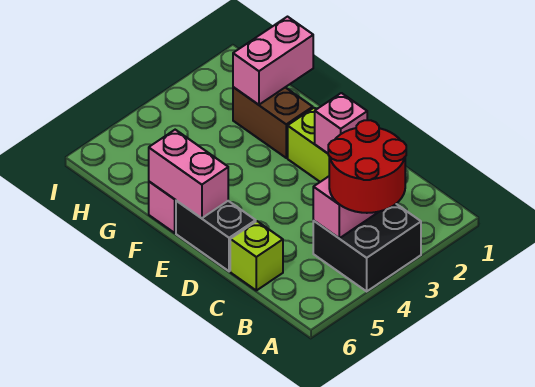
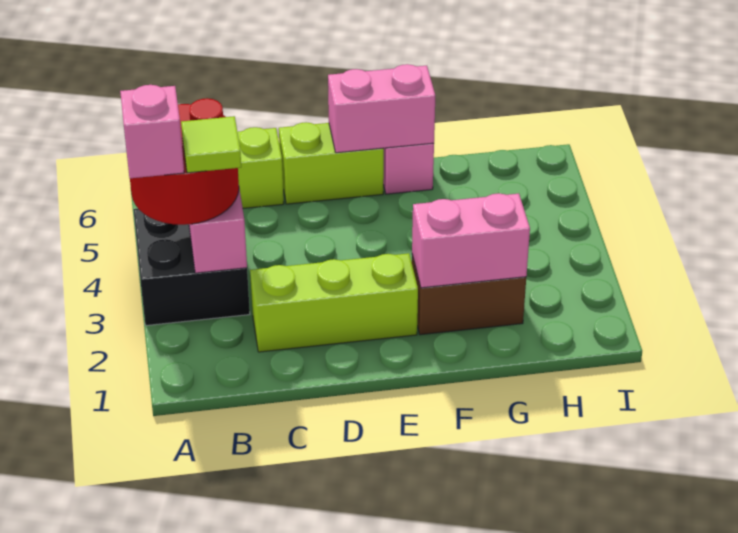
none -> lime tile B3 level 4
pink brick D2 level 2 -> pink brick A3 level 4
black brick D6:E6 level 1 -> lime brick D6:E6 level 1
pink brick G1:G2 level 2 -> pink brick F2:G2 level 2

